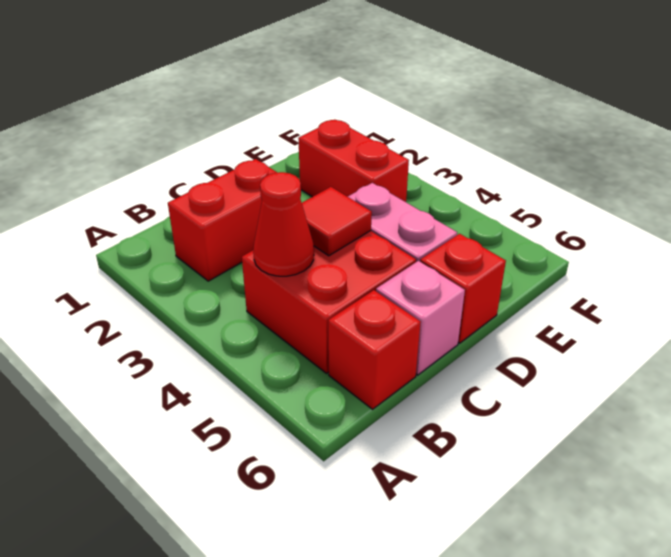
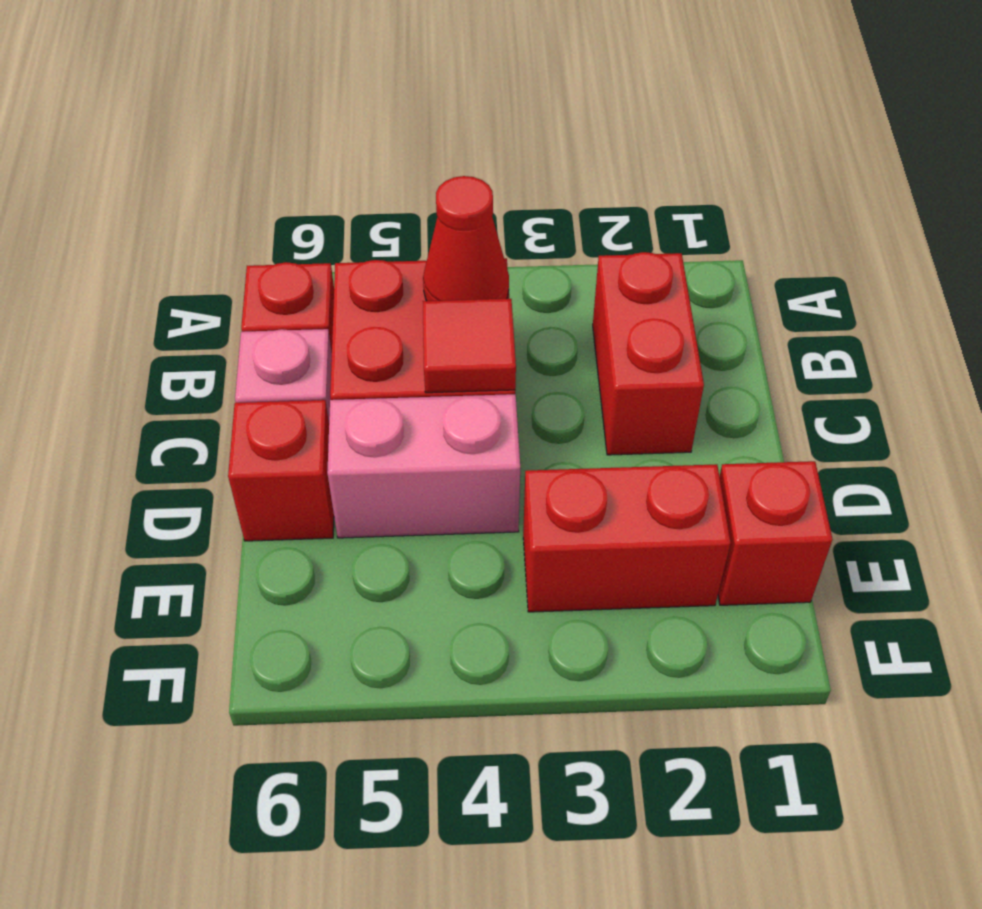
none -> red brick E1 level 1

